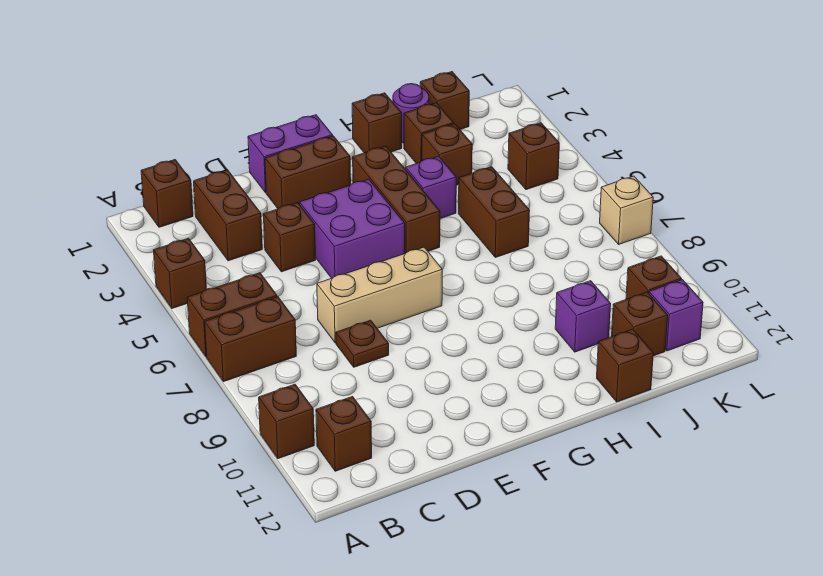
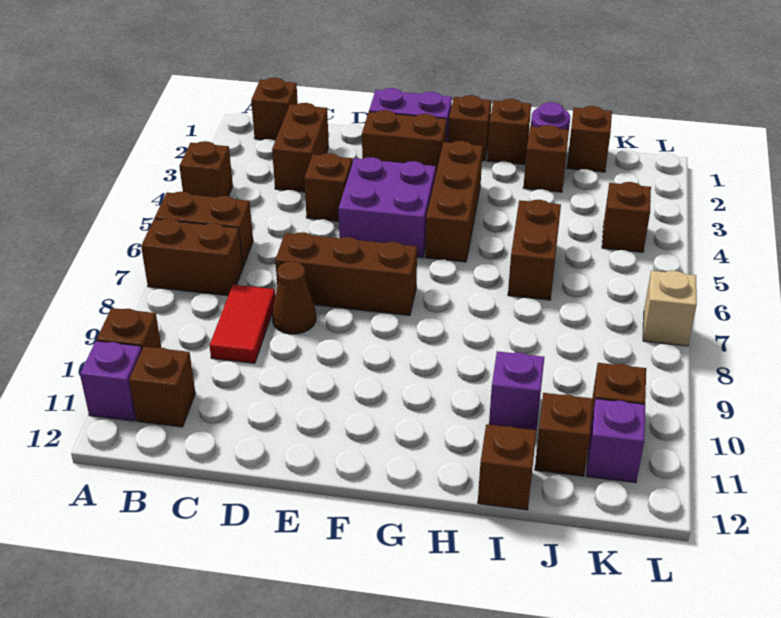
none -> red tile C8:C9 level 1
tan brick D7:F7 level 1 -> brown brick D7:F7 level 1
brown plate D8 level 1 -> brown cone D8 level 1
purple brick H4 level 1 -> purple brick A11 level 1
brown brick I3 level 1 -> brown brick G1 level 1

